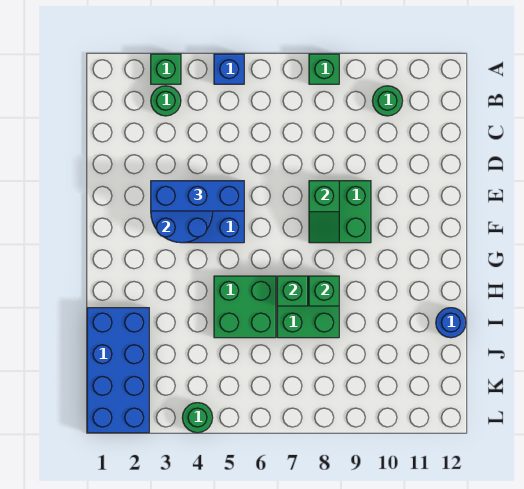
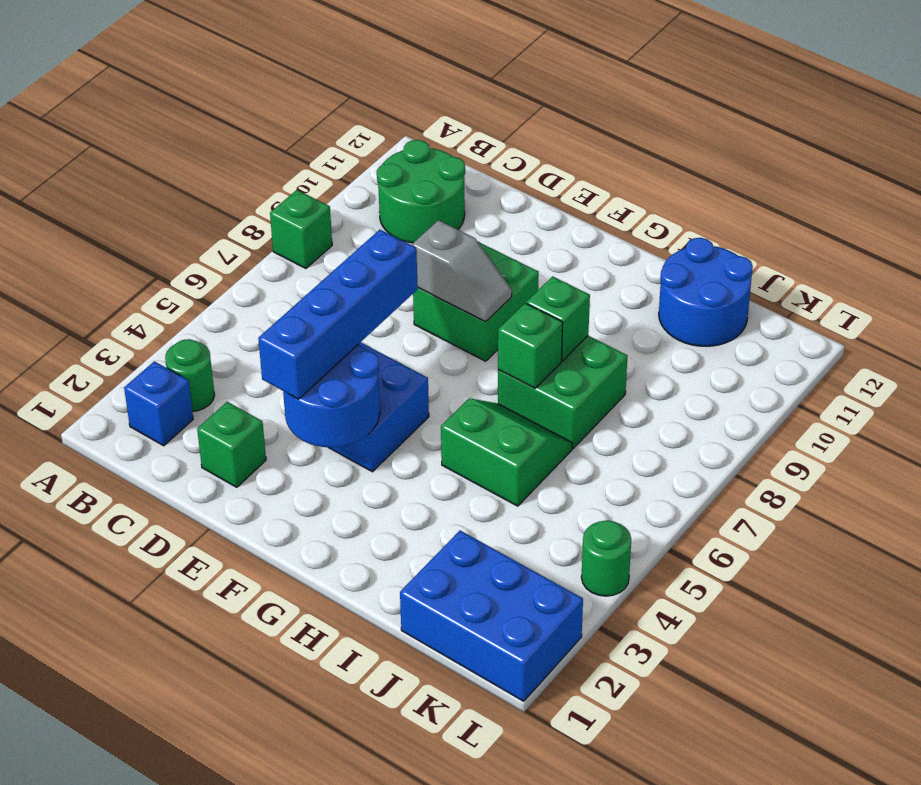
green brick A3 level 1 -> green brick D2 level 1
blue brick A5 level 1 -> blue brick B2 level 1
green round brick B10 level 1 -> green round brick B10:C11 level 1
blue brick E3:E5 level 3 -> blue brick E3:E6 level 3
green slope E8:F8 level 2 top E -> grey slope E8:F8 level 2 top E
green brick H5:I6 level 1 -> green slope H5:I6 level 1 top 5
blue brick I1:L2 level 1 -> blue brick J1:L2 level 1
blue round brick I12 level 1 -> blue round brick I11:J12 level 1

